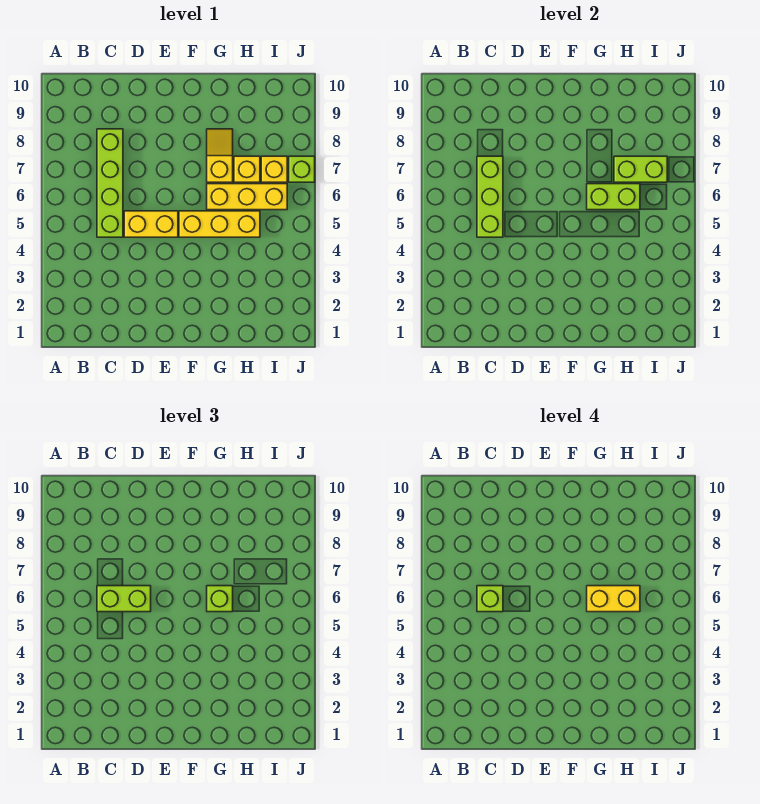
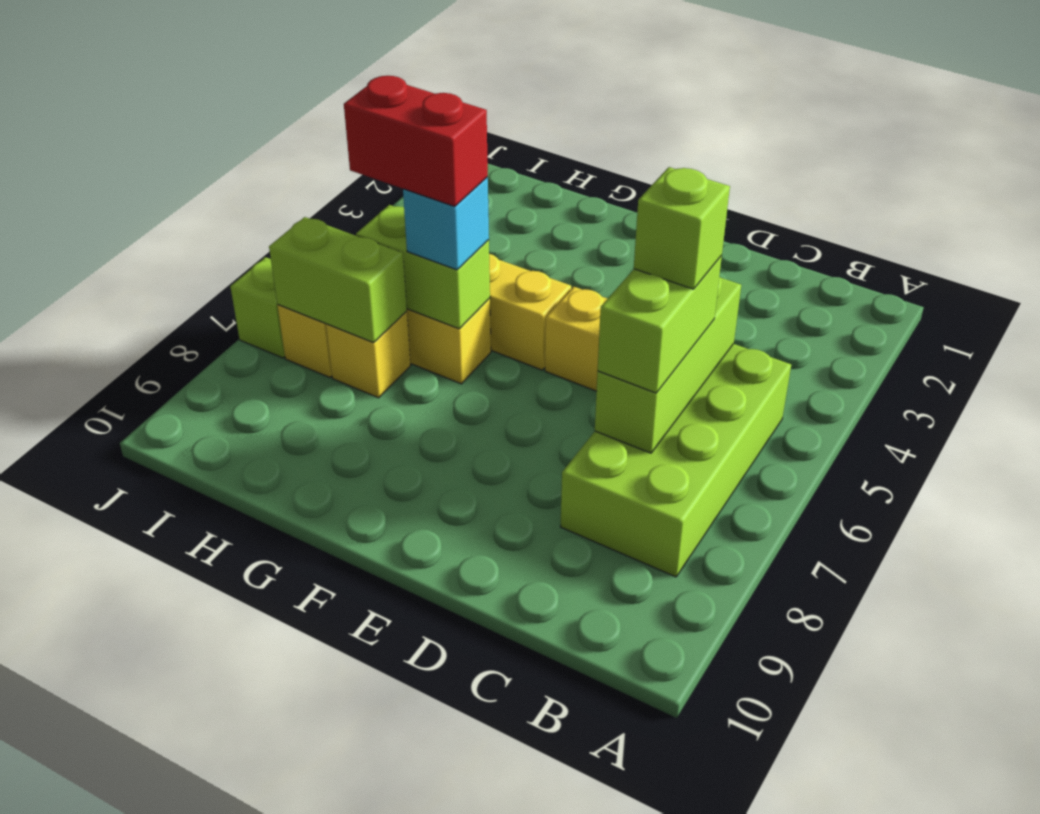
lime brick C5:C8 level 1 -> lime brick B5:C8 level 1
lime brick C6:D6 level 3 -> lime brick C6:C7 level 3
lime brick G6 level 3 -> cyan brick G6 level 3
yellow brick G6:H6 level 4 -> red brick G6:H6 level 4
yellow slope G7:G8 level 1 top 7 -> none

